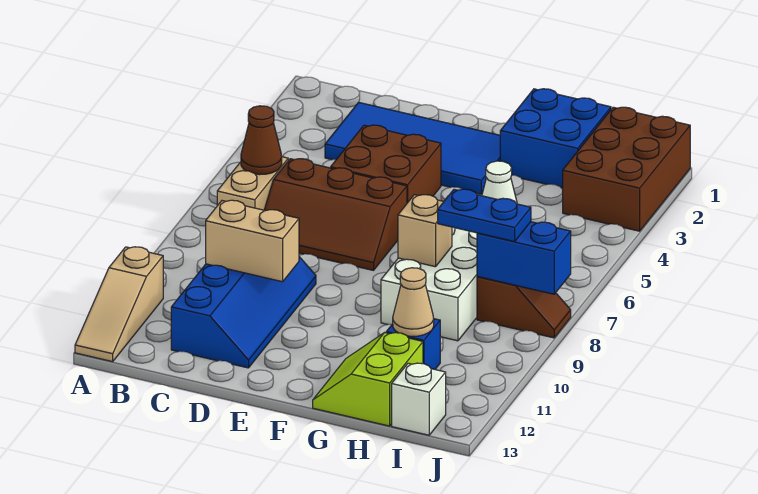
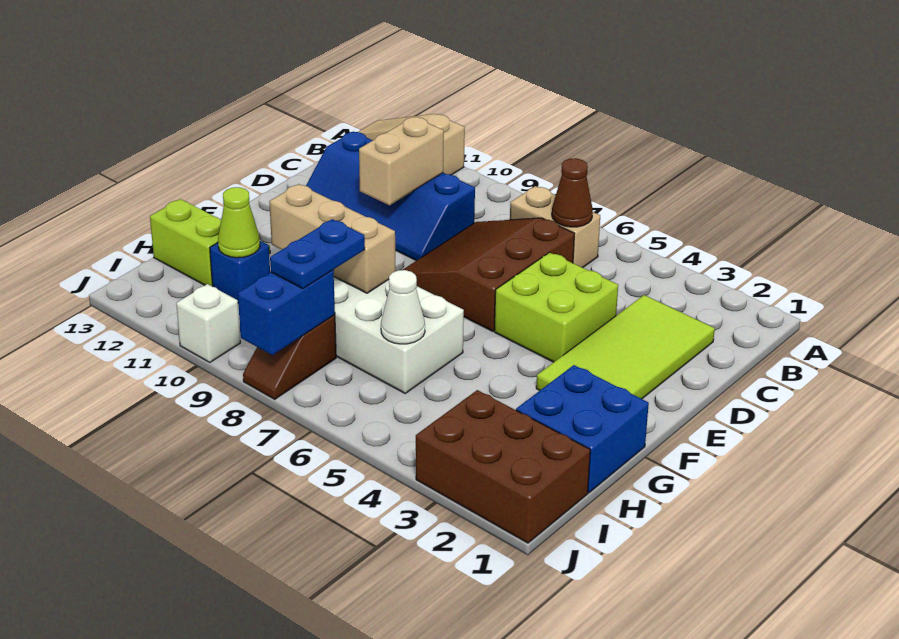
blue tile C2:F3 level 1 -> lime tile C2:F3 level 1
brown slope C6:E7 level 1 top 6 -> brown slope C6:E8 level 1 top 6
brown brick D4:E5 level 1 -> lime brick D4:E5 level 1
tan brick G8 level 2 -> tan brick G8:G10 level 2
tan cone H11 level 2 -> lime cone H11 level 2
white brick I13 level 1 -> white brick J10 level 1

